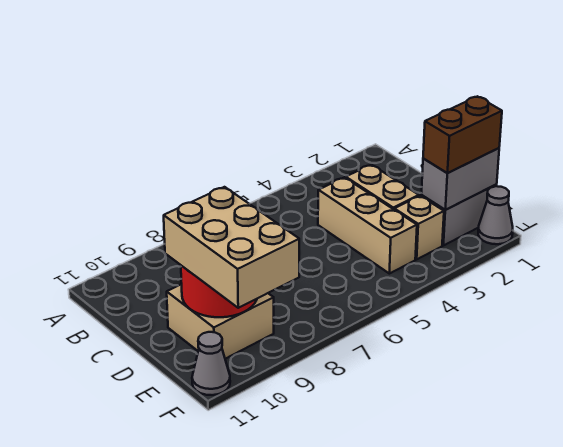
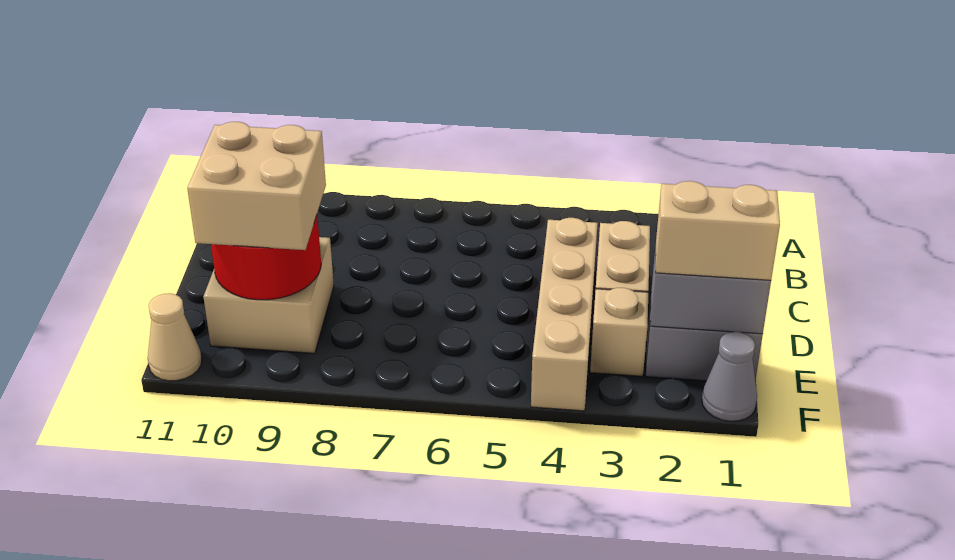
tan brick C4:E4 level 1 -> tan brick C4:F4 level 1
tan brick D9:F10 level 3 -> tan brick D9:E10 level 3
brown brick E1:E2 level 3 -> tan brick E1:E2 level 3
grey cone F11 level 1 -> tan cone F11 level 1

